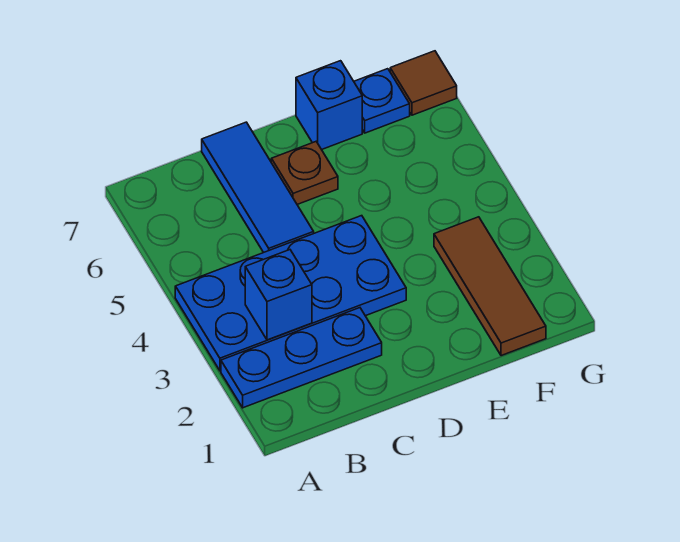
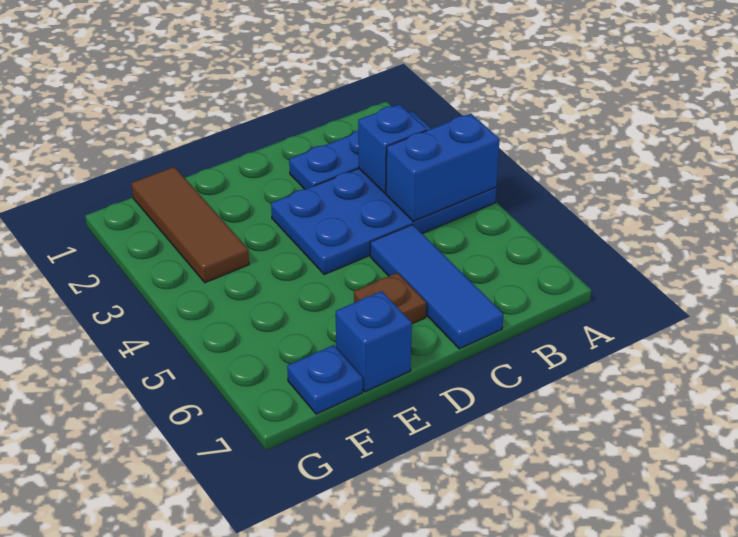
none -> blue brick A4:B4 level 2
brown tile G7 level 1 -> none

